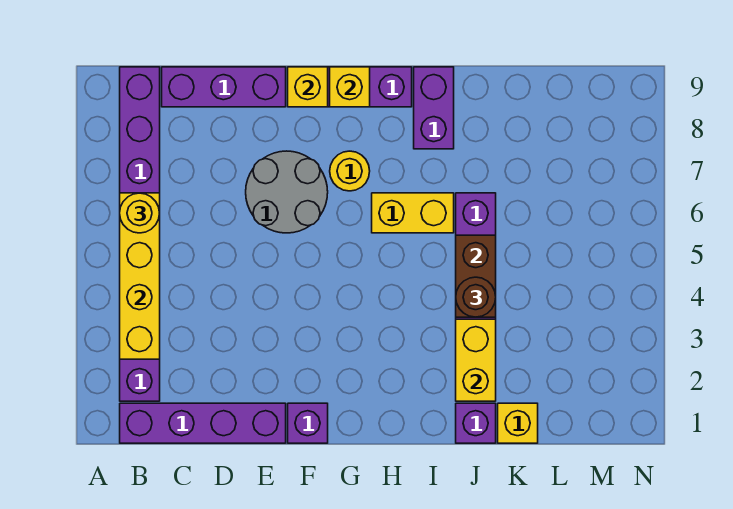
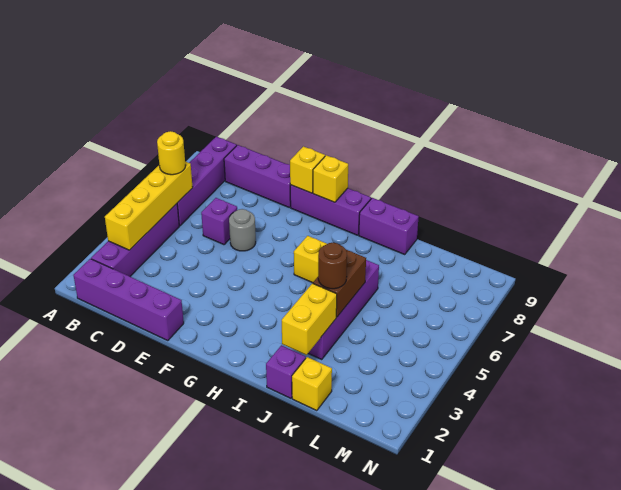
grey round brick E6:F7 level 1 -> grey round brick E6 level 1
purple brick F1 level 1 -> purple brick D6 level 1
yellow round brick G7 level 1 -> none
purple brick I8:I9 level 1 -> purple brick I9:J9 level 1

